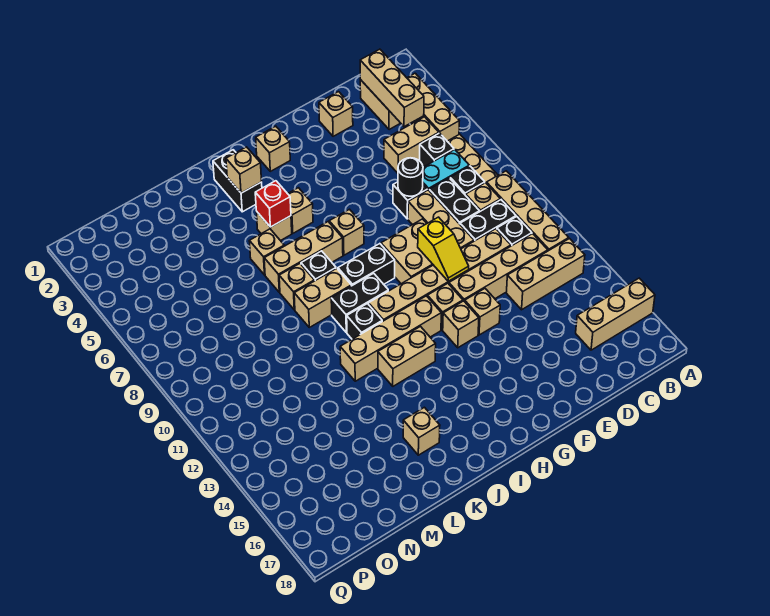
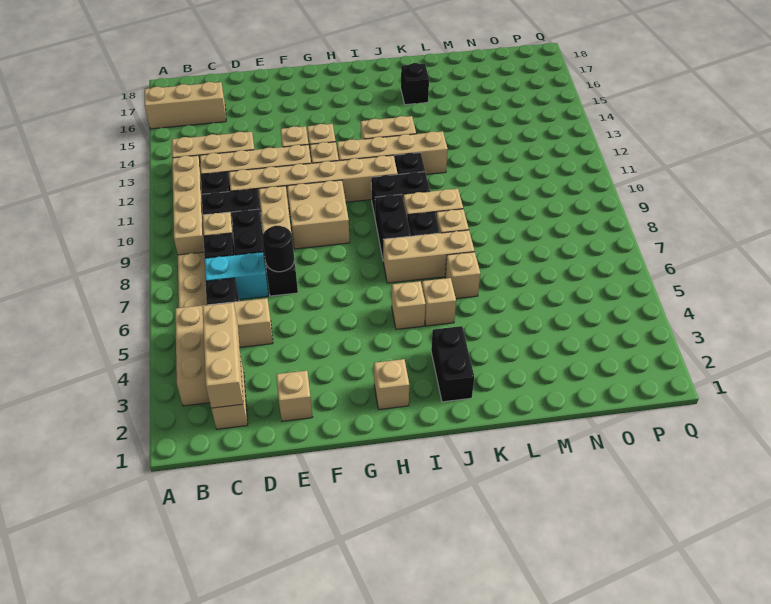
yellow slope F10:F11 level 2 top 10 -> none
tan brick H7 level 1 -> none
black brick H9:I9 level 1 -> black brick I8:I9 level 1
tan brick J3 level 2 -> none
red brick J5 level 2 -> none
tan brick K16 level 1 -> black brick K16 level 1

